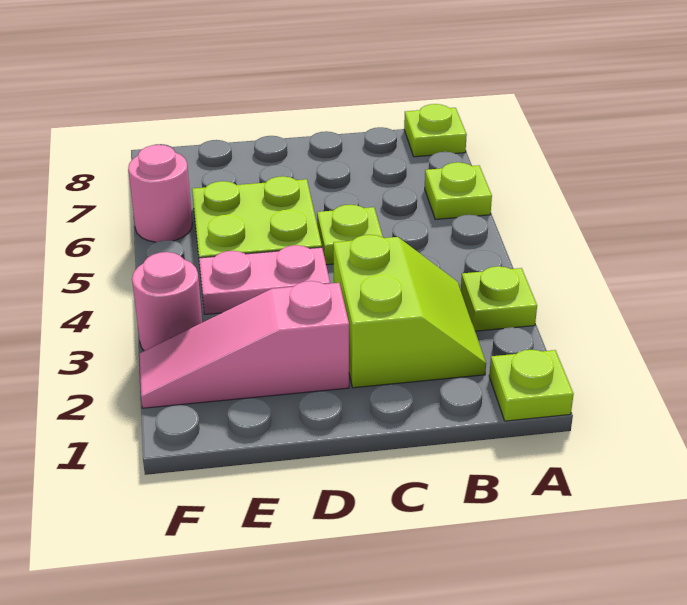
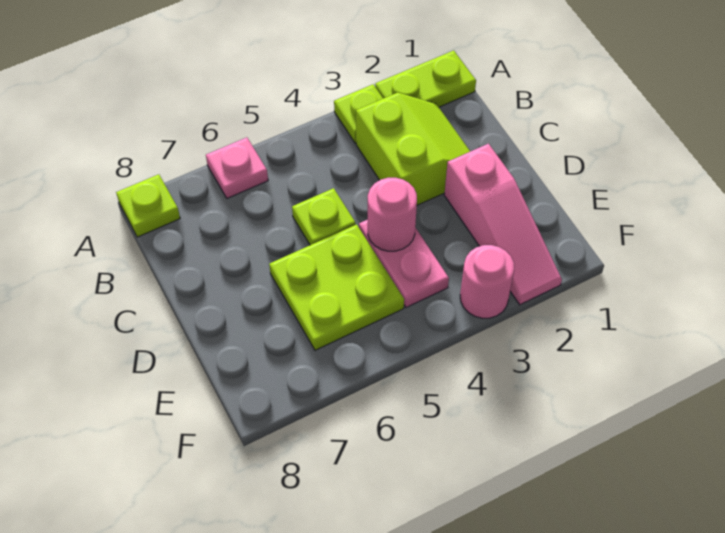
lime plate A1 level 1 -> lime plate A1:A2 level 1
lime plate A6 level 1 -> pink plate A6 level 1
lime slope B2:C3 level 1 top C -> lime slope B2:C3 level 1 top 3
pink round brick F6 level 1 -> pink round brick D4 level 2

